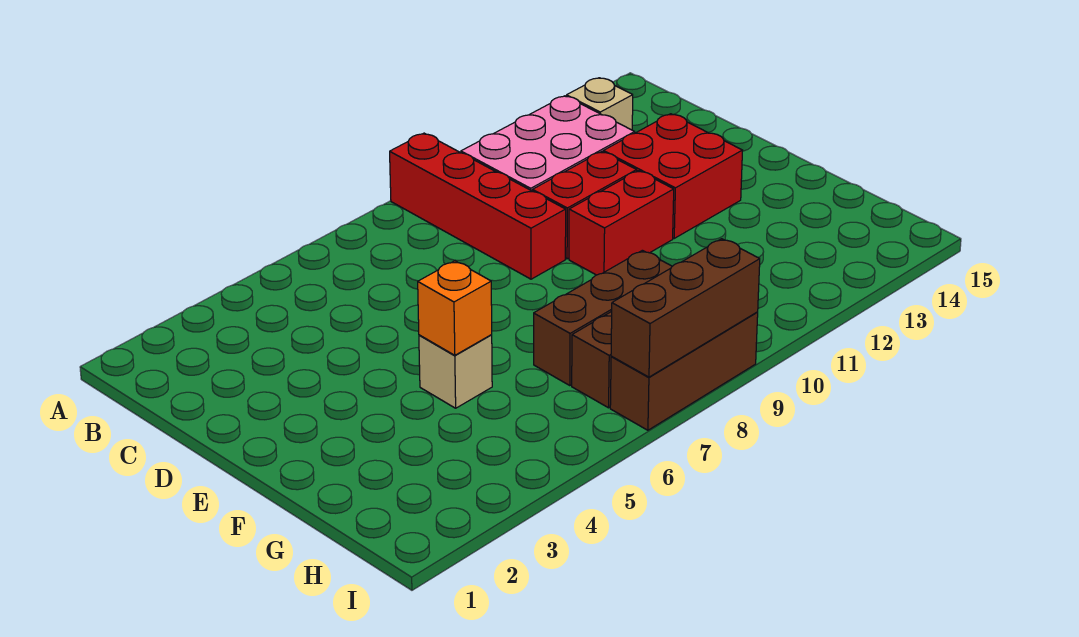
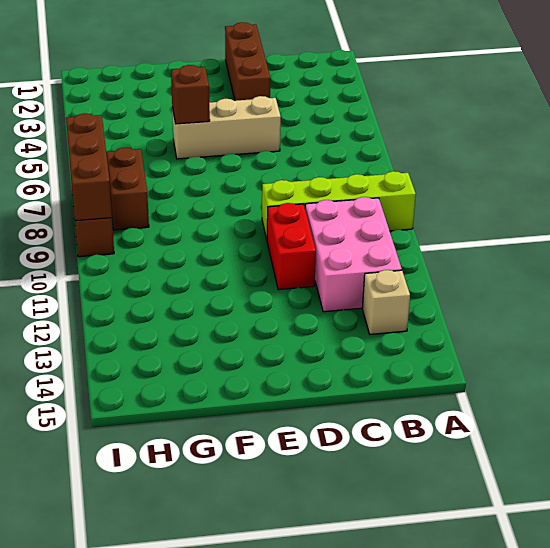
red brick A9:D9 level 1 -> lime brick A9:D9 level 1
red brick D12:E13 level 1 -> none
red brick E10:E11 level 1 -> none
tan brick F5 level 1 -> tan brick D5:F5 level 1
orange brick F5 level 2 -> brown brick F5 level 2
brown brick G7:G9 level 1 -> brown brick D1:D3 level 1

